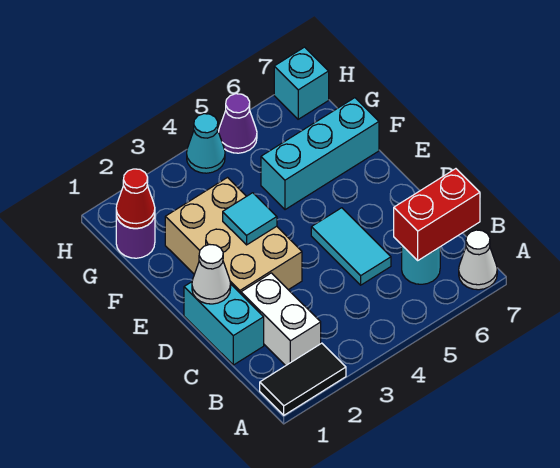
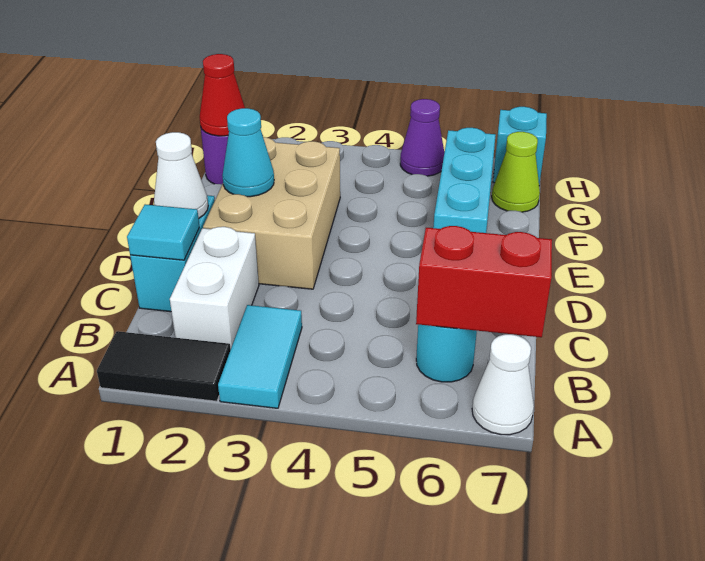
cyan tile C5:D5 level 1 -> cyan tile A3:B3 level 1
cyan tile E3 level 2 -> cyan tile C1 level 2
cyan brick F5:F7 level 1 -> cyan brick E6:G6 level 1
none -> lime cone G7 level 1
cyan cone H4 level 1 -> cyan cone E2 level 2

